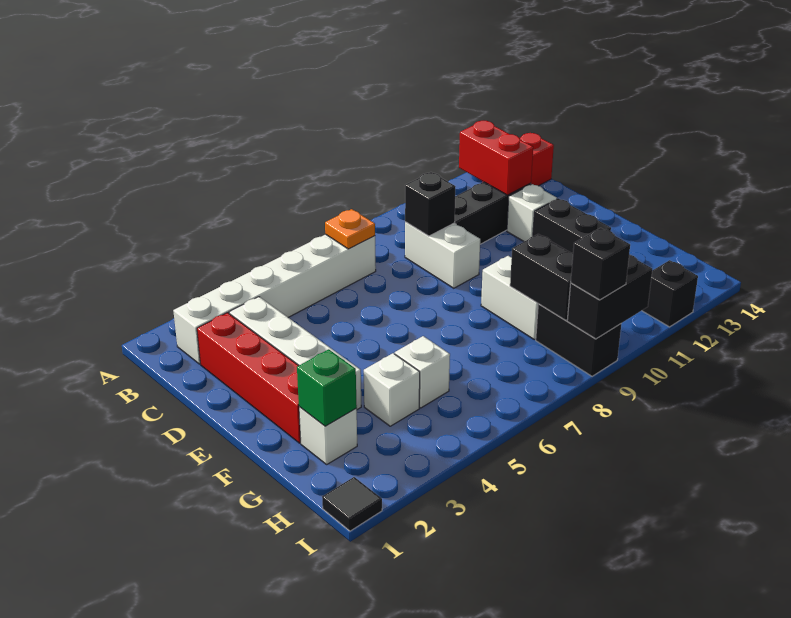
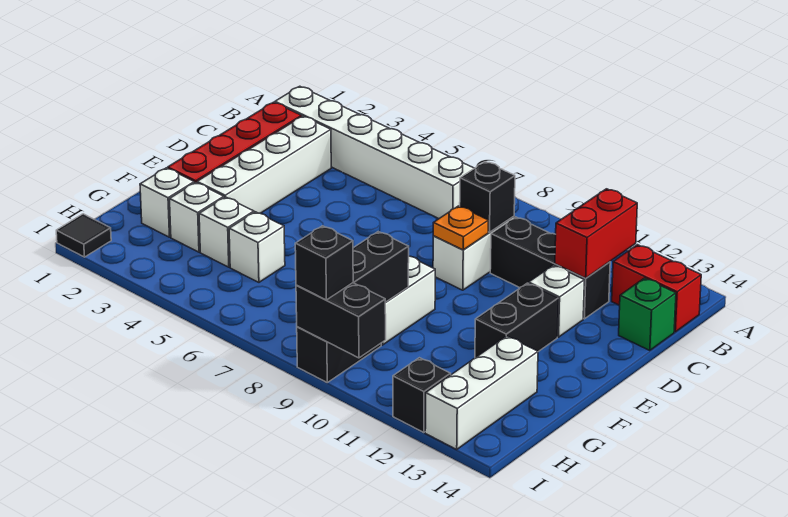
orange plate B7 level 2 -> orange plate D9 level 2
green brick G2 level 2 -> green brick C14 level 1
none -> white brick G3 level 1
none -> white brick G13:I13 level 1

